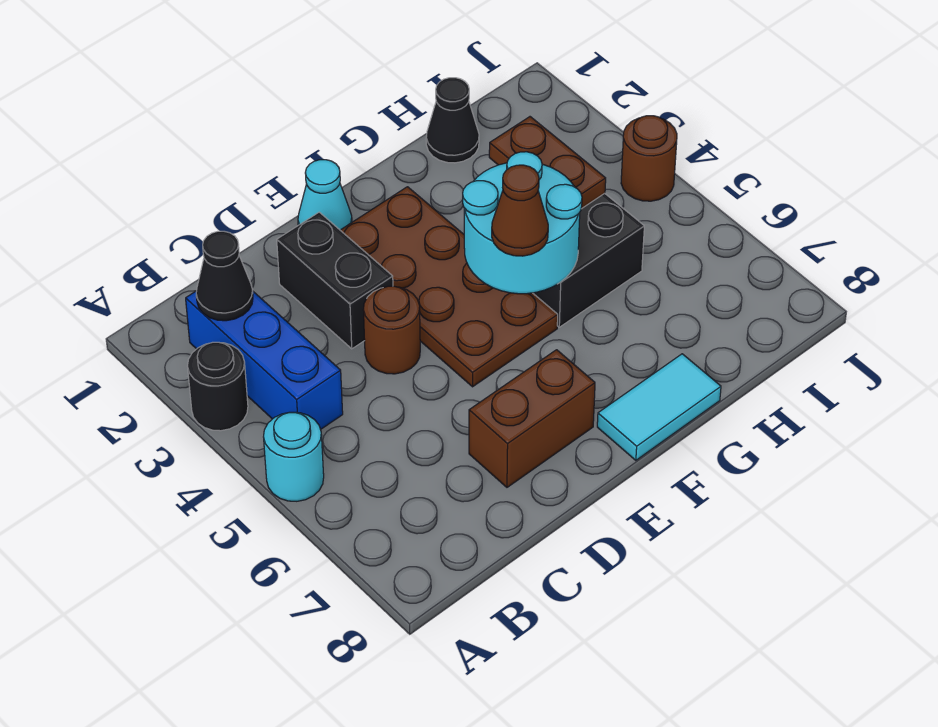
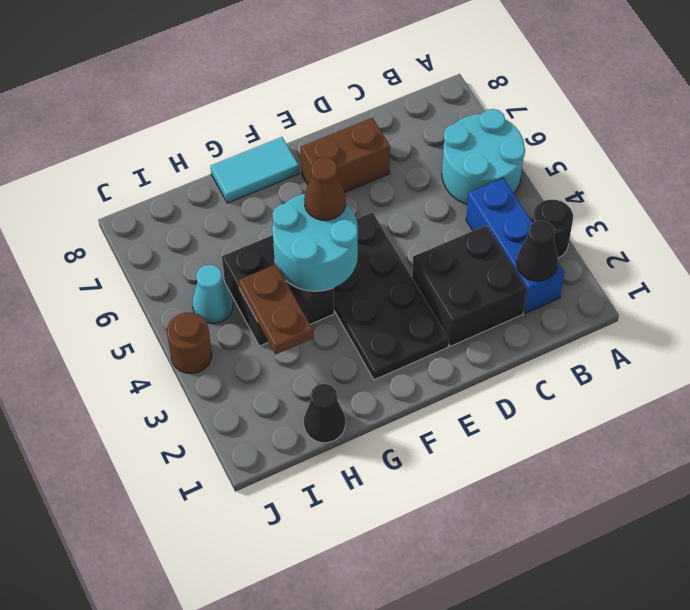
cyan round brick A5 level 1 -> cyan round brick A5:B6 level 1
black brick D2:D3 level 1 -> black brick C2:D3 level 1
brown round brick D4 level 1 -> none
cyan cone E1 level 1 -> cyan cone I5 level 1
brown plate E2:F5 level 1 -> black plate E2:F5 level 1

